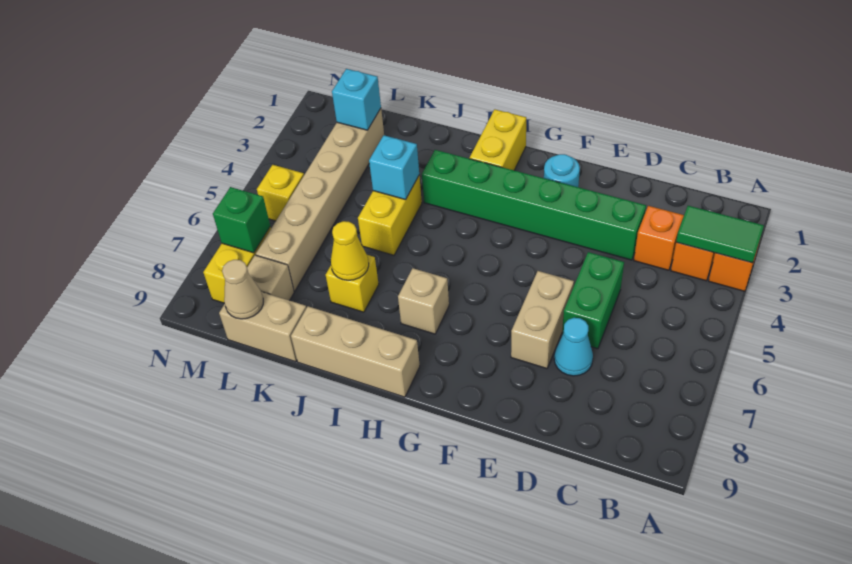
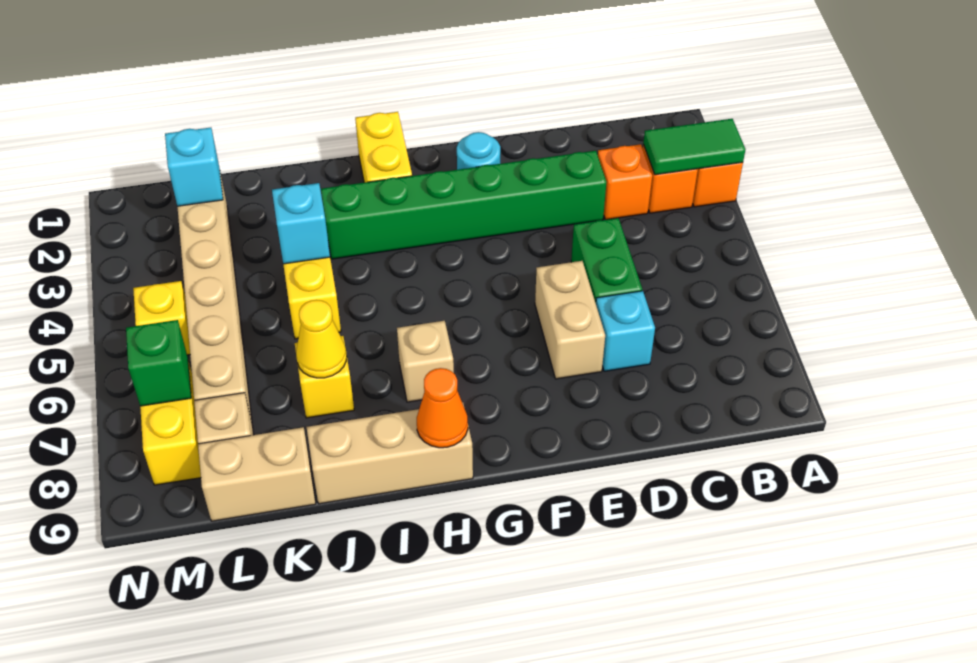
cyan cone D7 level 1 -> cyan brick D7 level 1
none -> orange cone H9 level 2
tan cone L9 level 2 -> none

